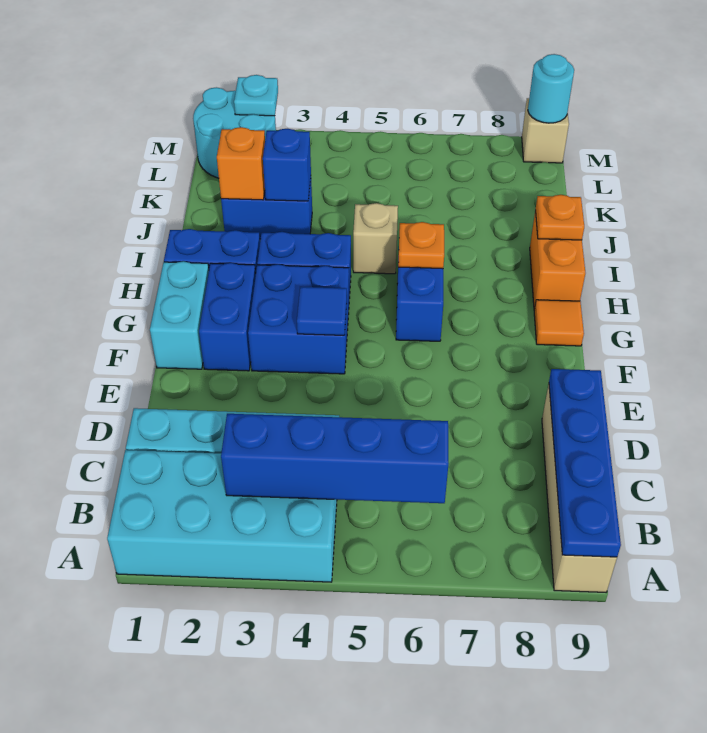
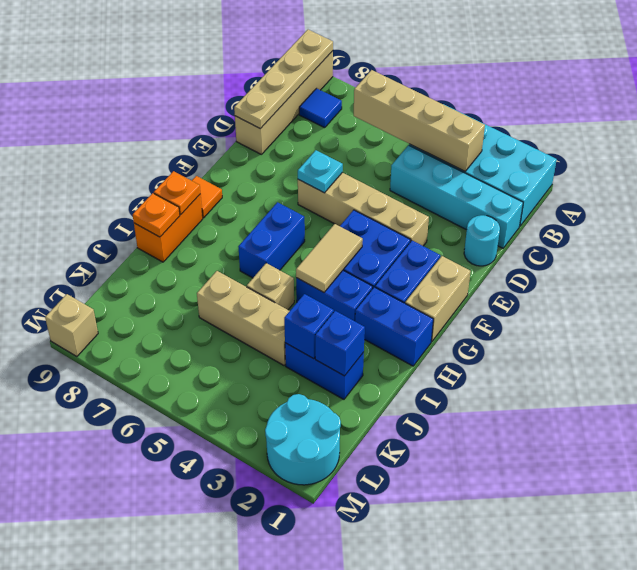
blue plate A9:D9 level 2 -> tan plate A9:D9 level 2
blue brick B3:B6 level 2 -> tan brick B3:B6 level 2
none -> tan brick E3:E6 level 1
cyan brick F1:G1 level 1 -> tan brick F1:G1 level 1
blue tile F4 level 2 -> blue tile B8 level 1
none -> tan tile G4:H4 level 2
orange plate H6 level 2 -> orange plate H9 level 2
orange brick J2 level 2 -> blue brick J2 level 2
none -> tan brick J4:J6 level 1
cyan plate M2 level 2 -> cyan plate E6 level 2
cyan round brick M9 level 2 -> cyan round brick D1 level 1

